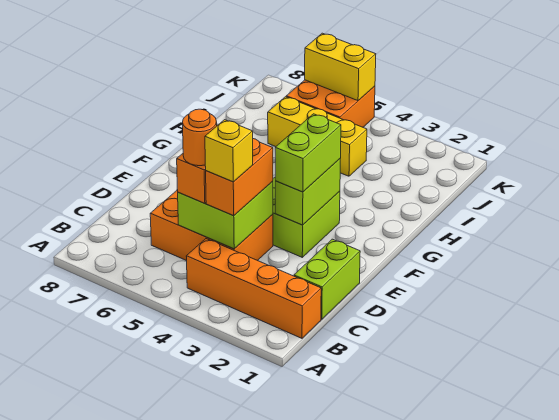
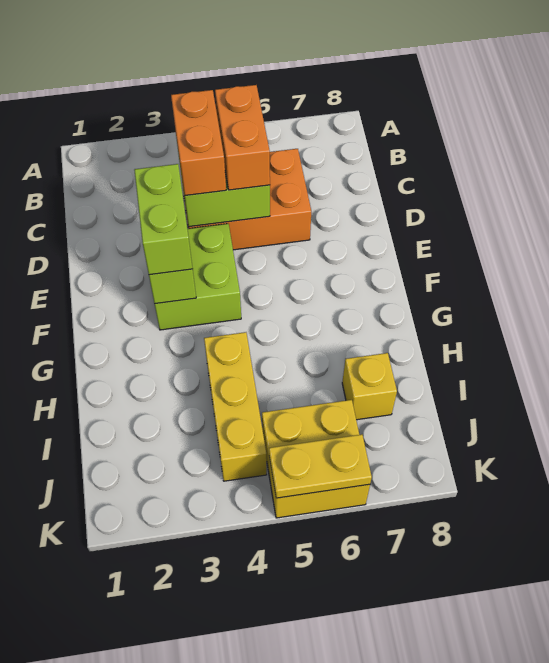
orange brick B1:B4 level 1 -> none
lime brick C1:D1 level 1 -> none
yellow brick C4 level 4 -> yellow brick I7 level 1
orange round brick C5 level 4 -> none
yellow brick I4:I6 level 1 -> yellow brick H4:J4 level 1
orange brick J5:K6 level 1 -> yellow brick J5:K6 level 1
yellow brick K5:K6 level 2 -> yellow plate K5:K6 level 2

